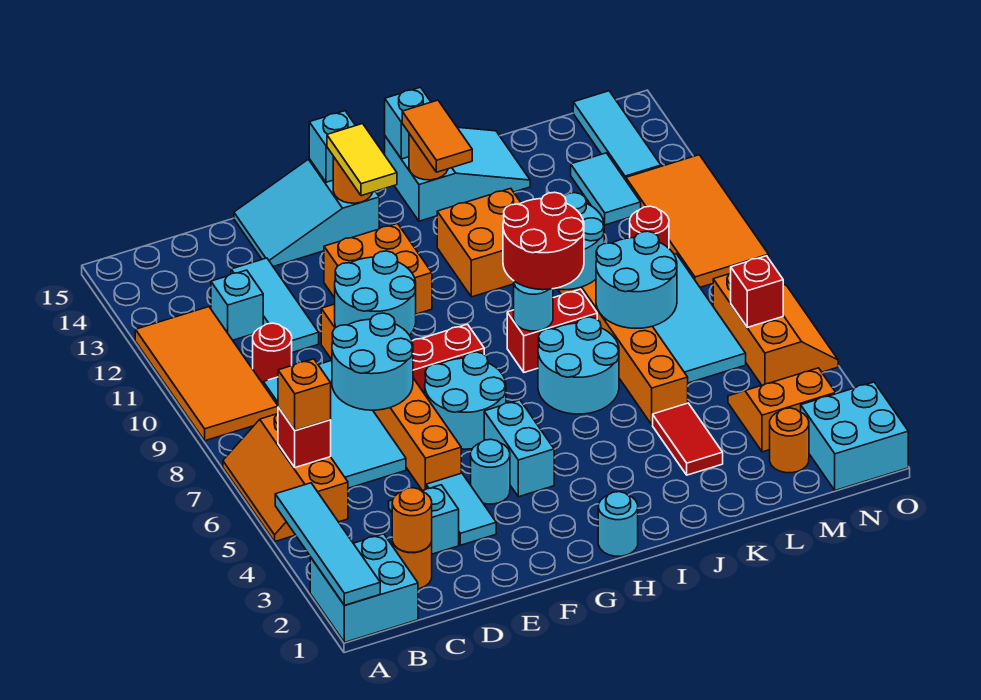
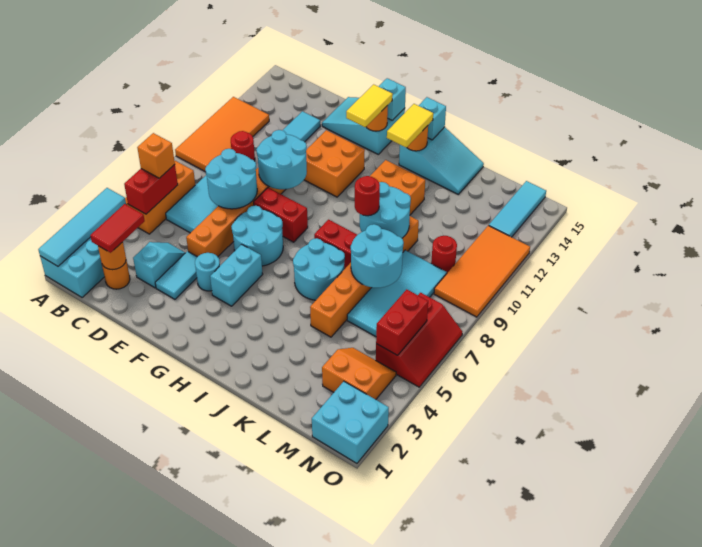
red brick B6 level 2 -> red brick B5:B6 level 2
cyan brick C12 level 1 -> none
cyan round brick H1 level 1 -> none
cyan round brick I8 level 2 -> none
red round brick I8:J9 level 3 -> red round brick J9 level 3
orange tile I13:I14 level 3 -> yellow tile I13:I14 level 3
red tile K3:K4 level 1 -> red tile C2:C3 level 3
orange round brick M2 level 1 -> none
cyan tile M12:M13 level 1 -> none
orange slope N5:O7 level 1 top N -> red slope N5:O7 level 1 top N
red brick N6 level 2 -> red brick N5:N6 level 2

